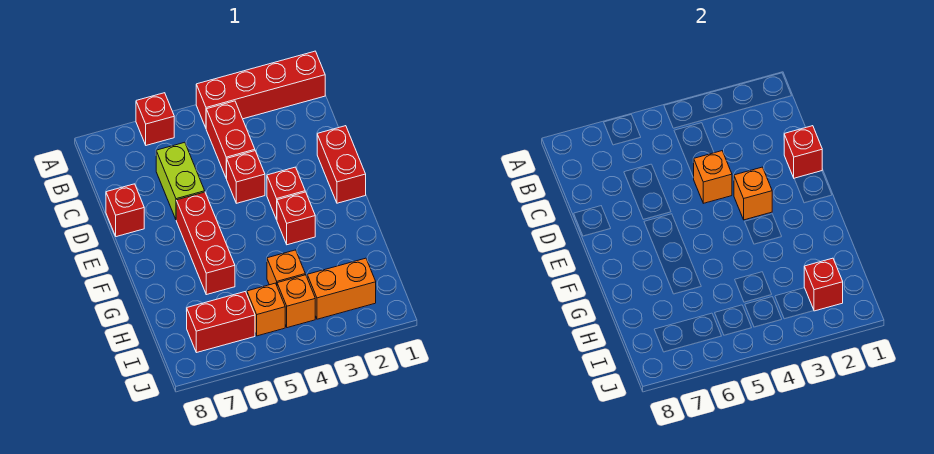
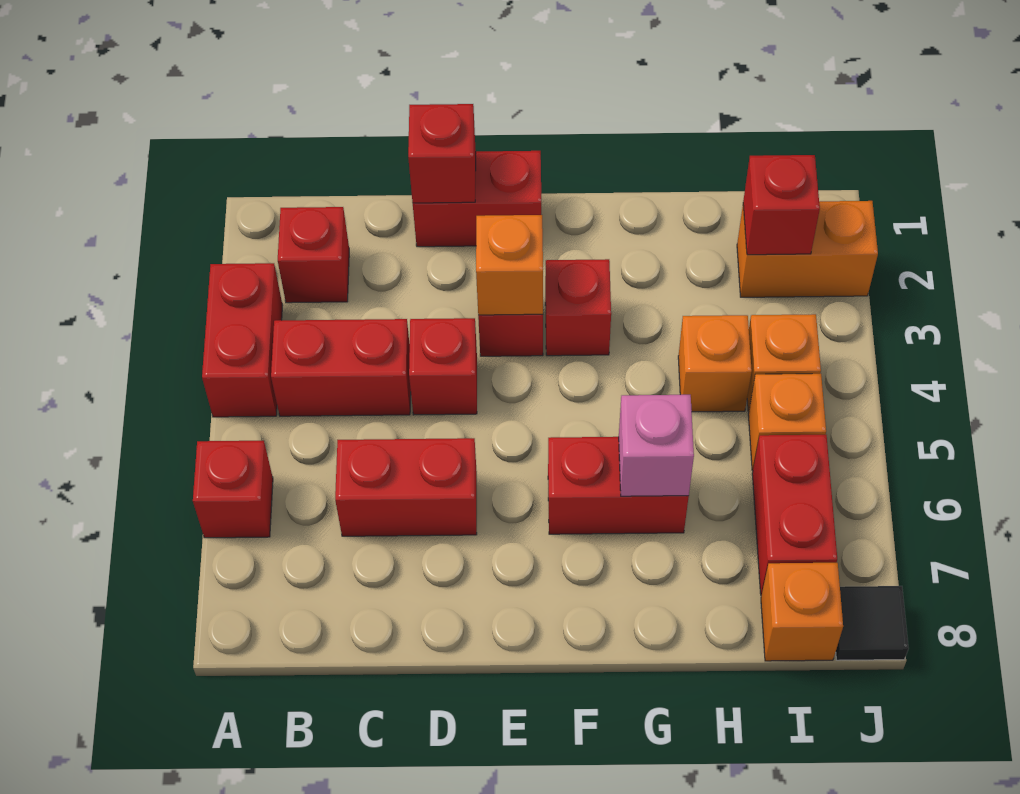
red brick A1:A4 level 1 -> red brick A3:A4 level 1
lime brick C6:D6 level 1 -> red brick C6:D6 level 1
orange brick D4 level 2 -> orange brick I8 level 1
red brick D8 level 1 -> red brick B2 level 1
red brick E6:G6 level 1 -> red brick F6:G6 level 1
none -> pink brick G6 level 2
orange brick I2:I3 level 1 -> orange brick I2:J2 level 1
none -> black tile J8 level 1

